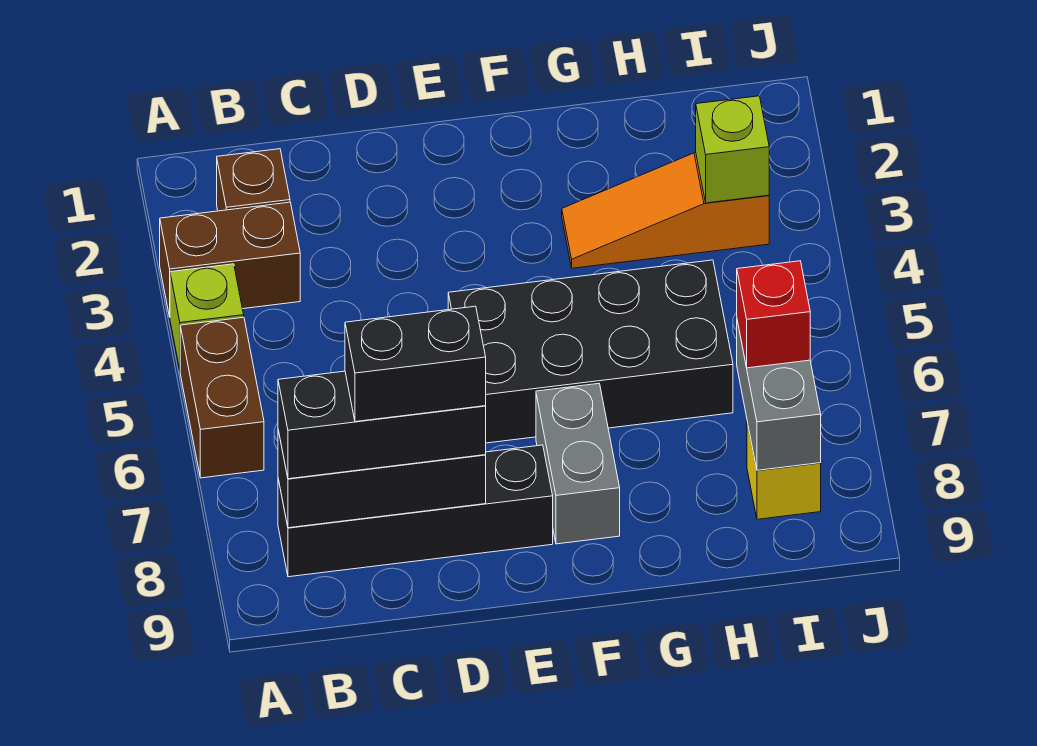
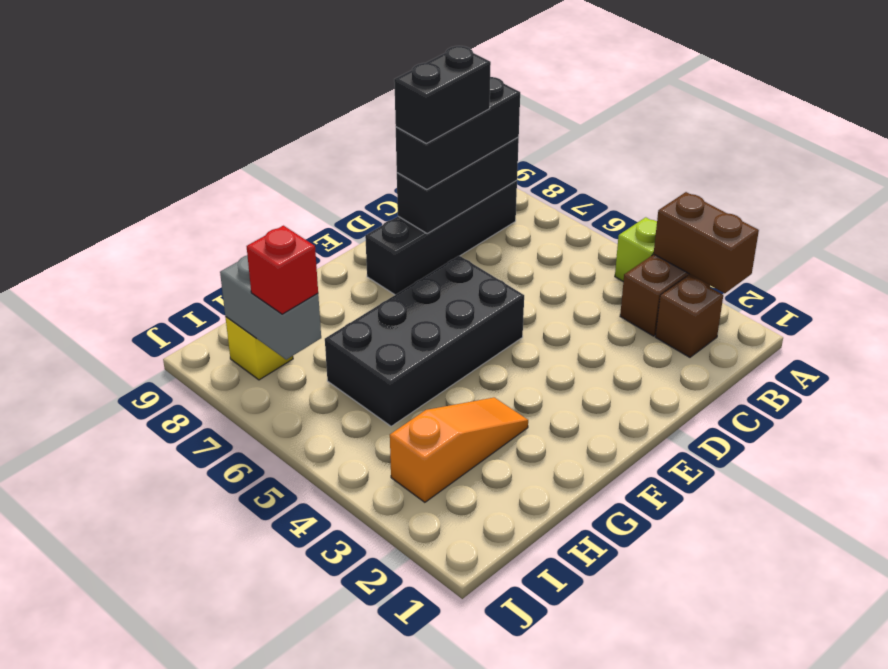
brown brick A5:A6 level 1 -> brown brick A2:A3 level 2
grey brick F7:F8 level 1 -> none
lime brick I3 level 2 -> none

